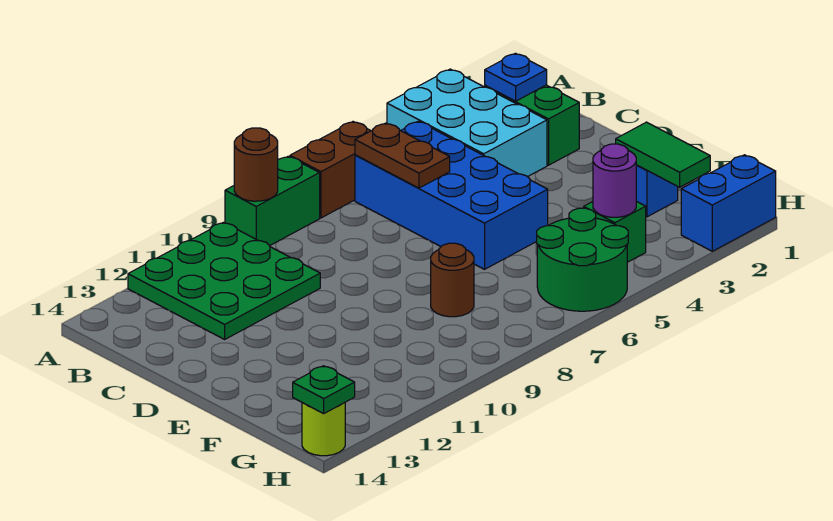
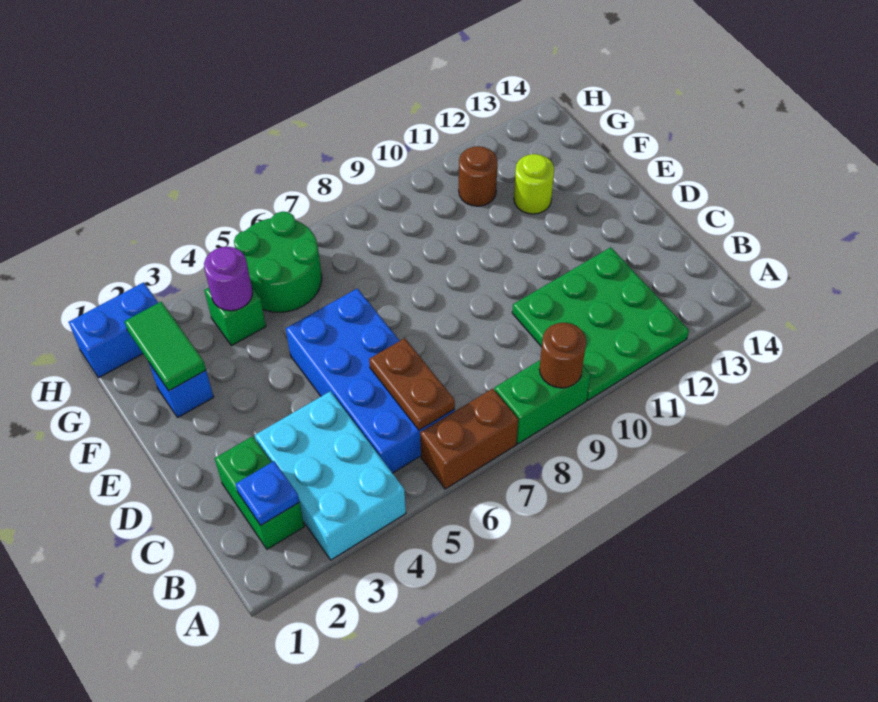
brown round brick F8 level 1 -> brown round brick G11 level 1
lime round brick H14 level 1 -> lime round brick F12 level 1
green plate H14 level 2 -> none

